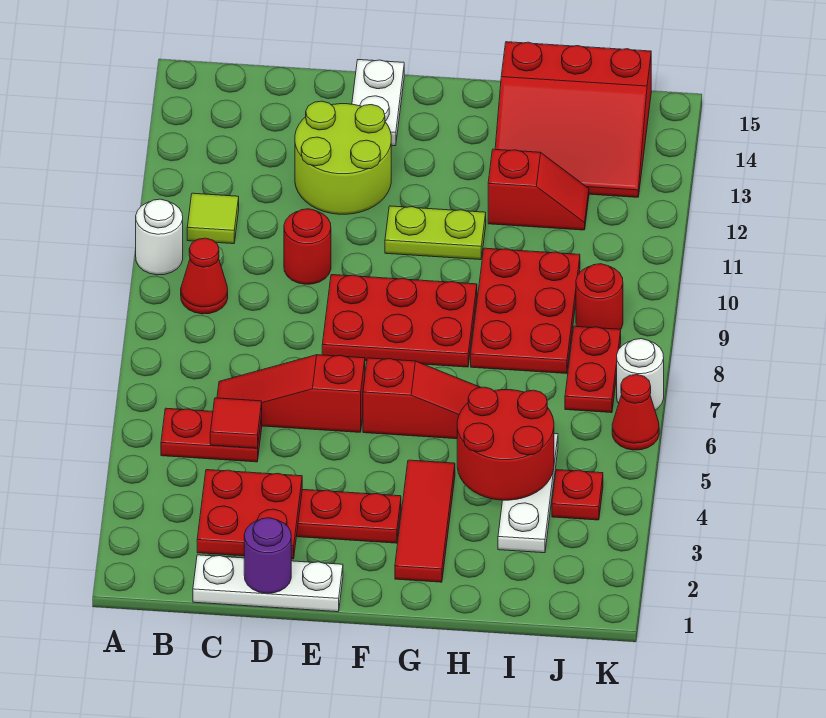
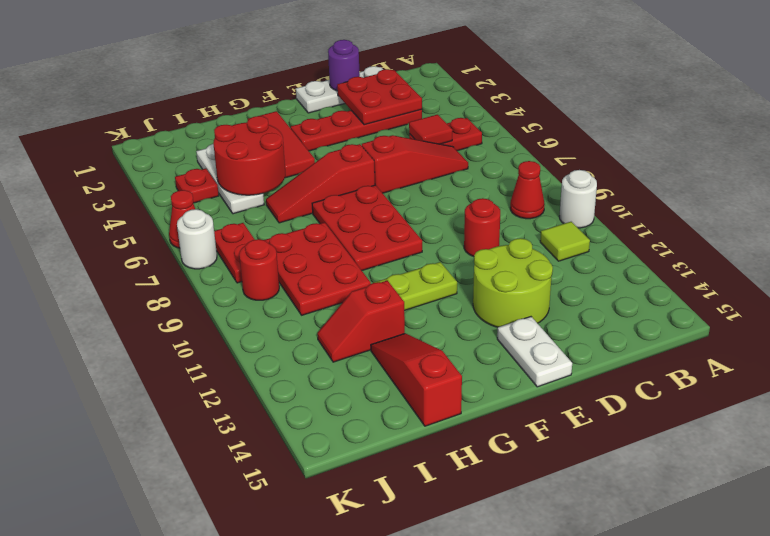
red plate E8:G9 level 1 -> red plate F7:G9 level 1
red slope H13:J15 level 1 top 15 -> red slope H13:H15 level 1 top 15

